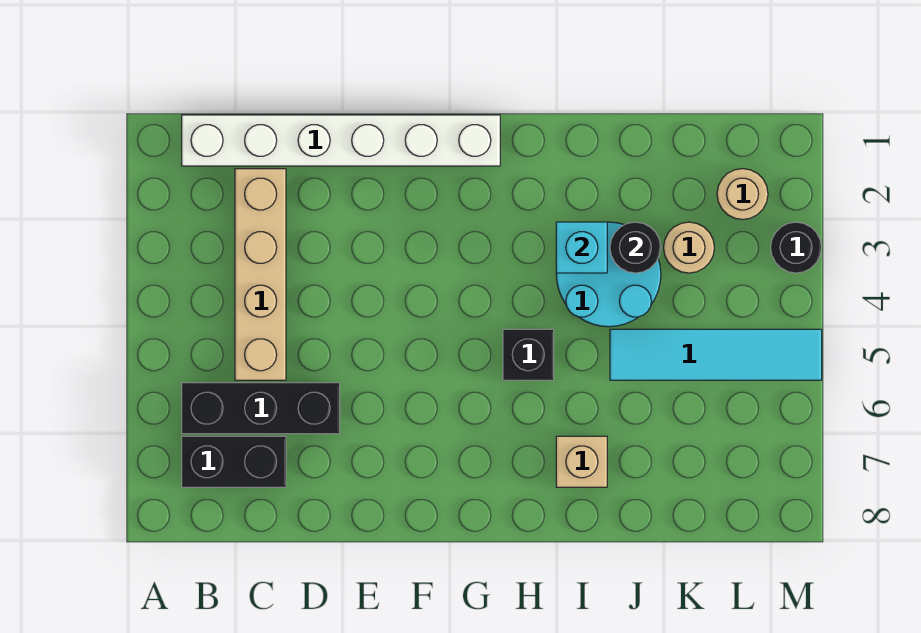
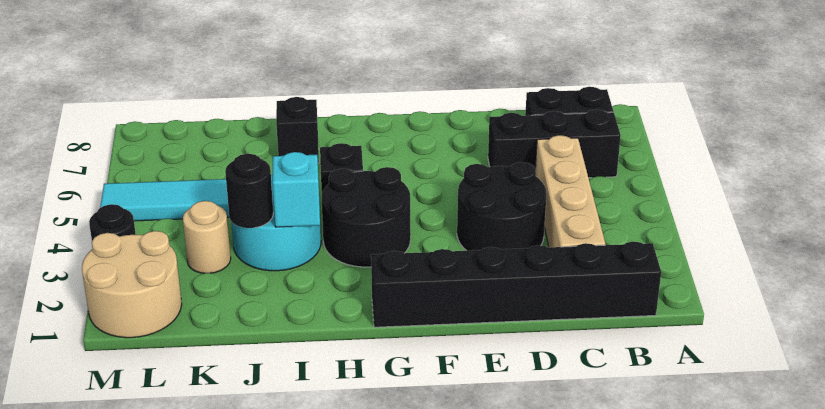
white brick B1:G1 level 1 -> black brick B1:G1 level 1
none -> black round brick D3:E4 level 1
none -> black round brick G3:H4 level 1
tan brick I7 level 1 -> black brick I7 level 1
tan round brick L2 level 1 -> tan round brick L1:M2 level 1

